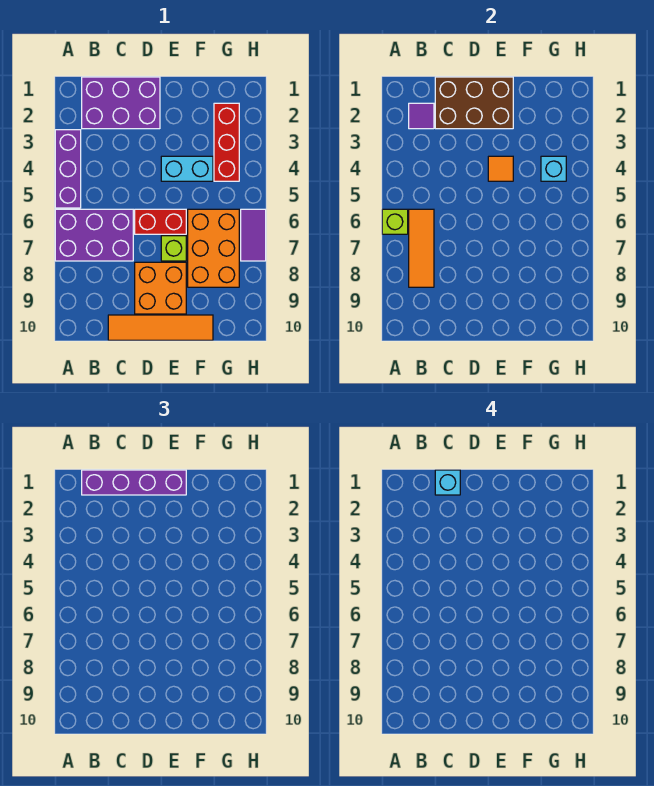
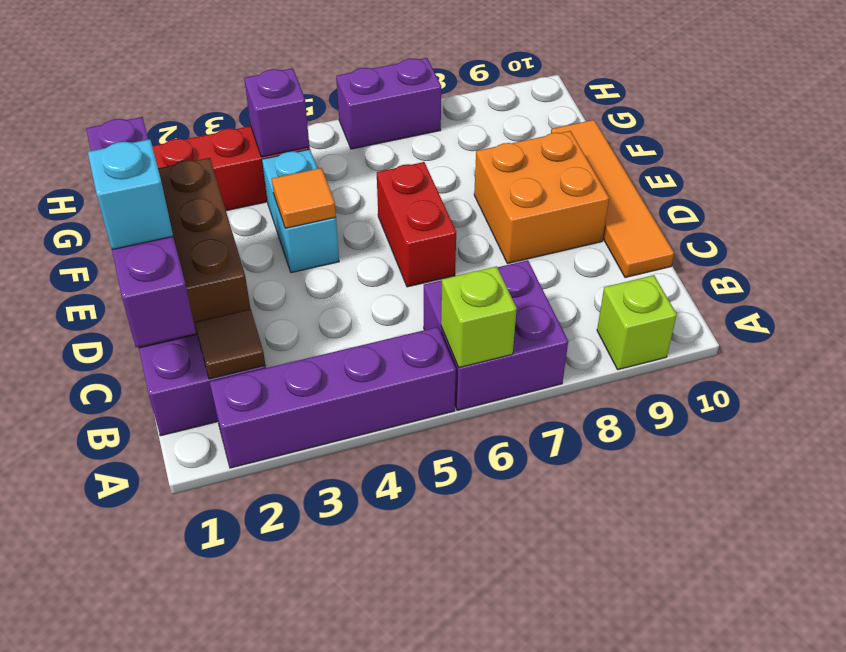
purple brick A3:A5 level 1 -> purple brick A2:A5 level 1
purple brick A6:C7 level 1 -> purple brick A6:B7 level 1
purple tile B2 level 2 -> brown tile B2 level 2
orange tile B6:B8 level 2 -> none
lime brick E7 level 1 -> lime brick A9 level 1
orange brick F6:G8 level 1 -> none
cyan brick G4 level 2 -> purple brick G4 level 2
purple tile H6:H7 level 1 -> purple brick H6:H7 level 1

